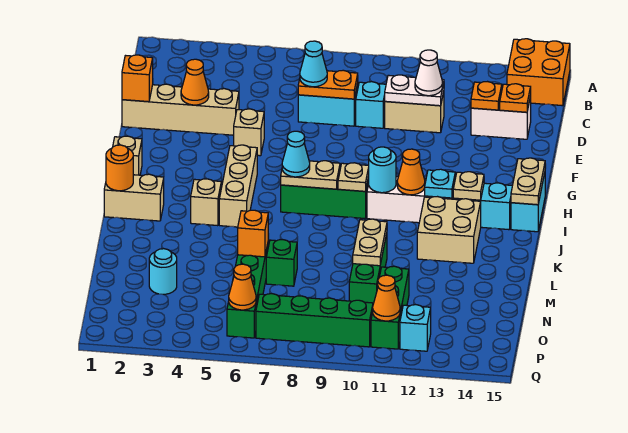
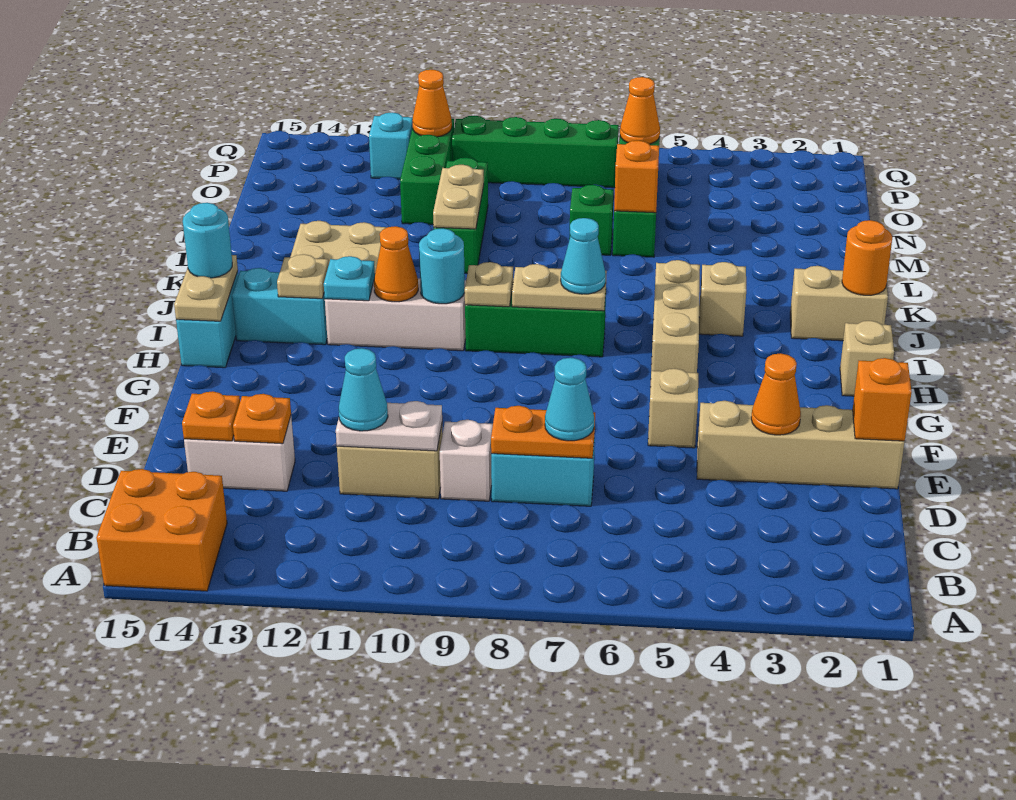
cyan brick D9 level 1 -> white brick D9 level 1
white cone D11 level 3 -> cyan cone D11 level 3
cyan round brick N3 level 1 -> cyan round brick I15 level 3

